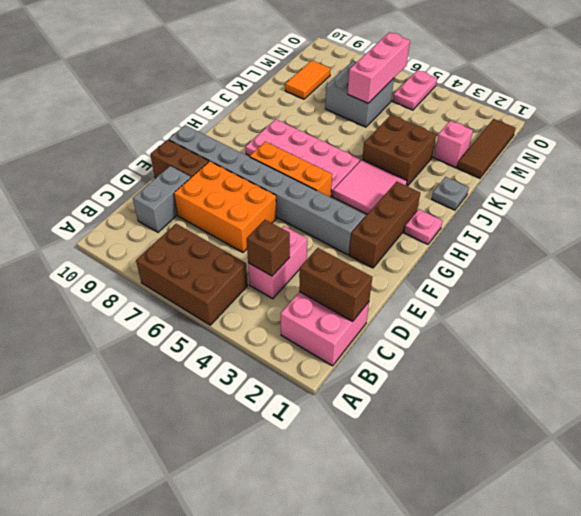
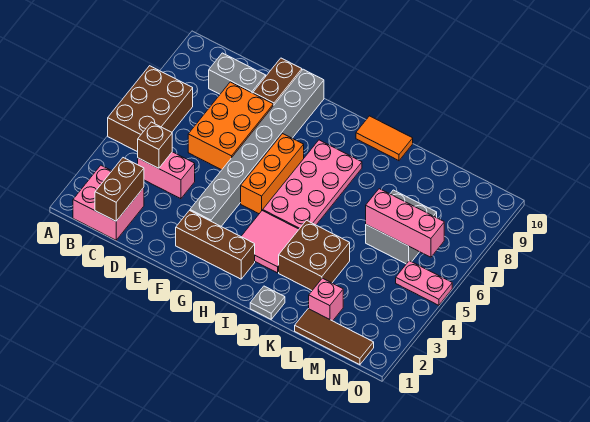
pink plate H1 level 1 -> none
orange tile L9:M9 level 1 -> orange tile I10:J10 level 1

